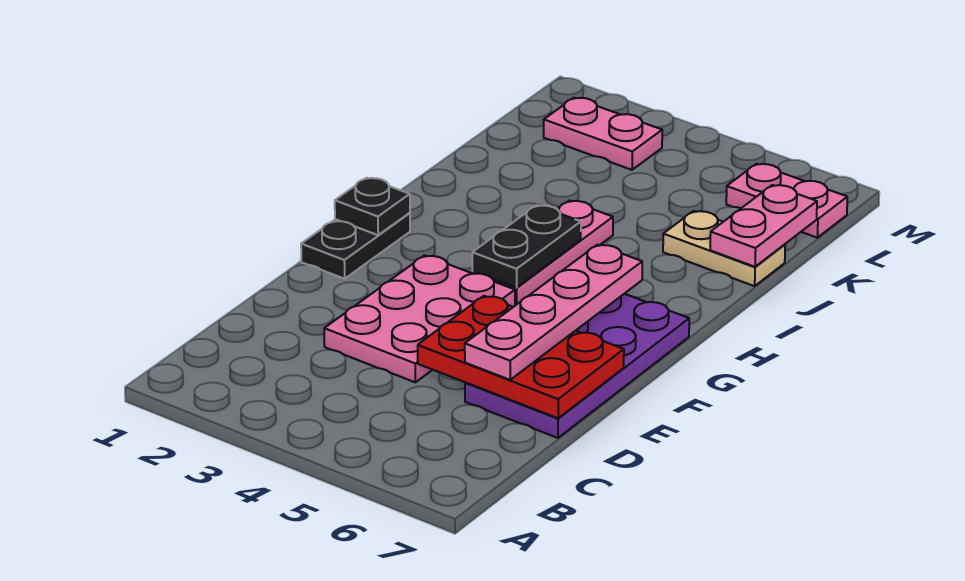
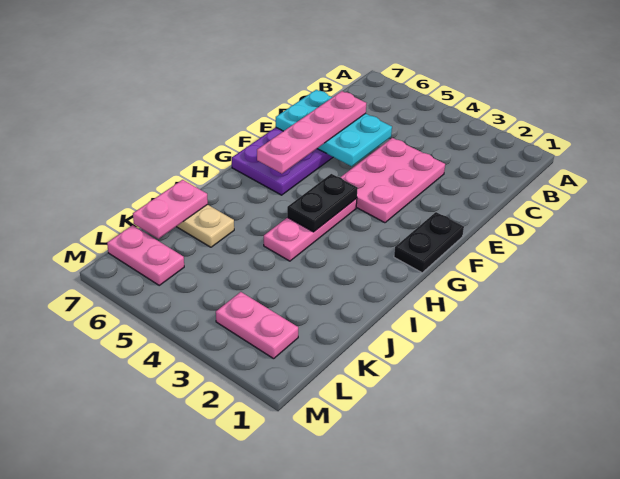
red plate D5:E7 level 2 -> cyan plate D5:E7 level 2
black plate G1 level 2 -> none

